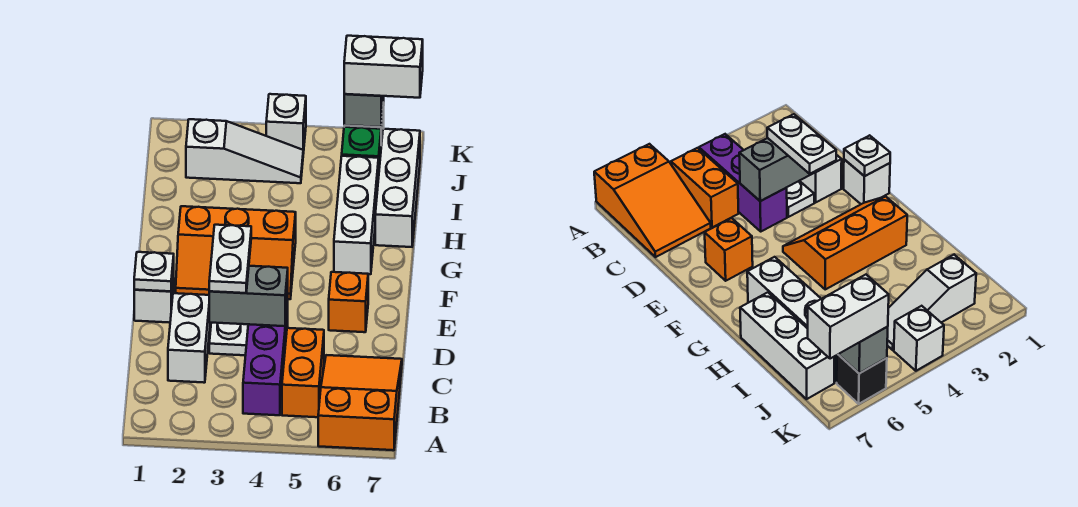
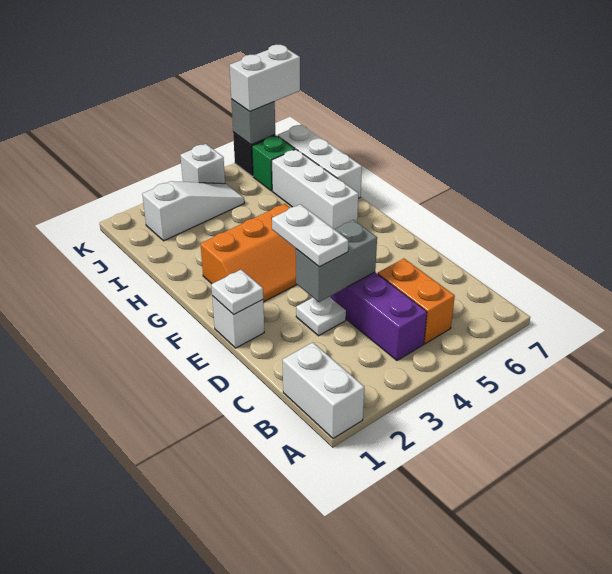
orange slope A6:C7 level 1 top A -> none
white brick C2:D2 level 1 -> white brick A1:B1 level 1
orange brick E6 level 1 -> none

